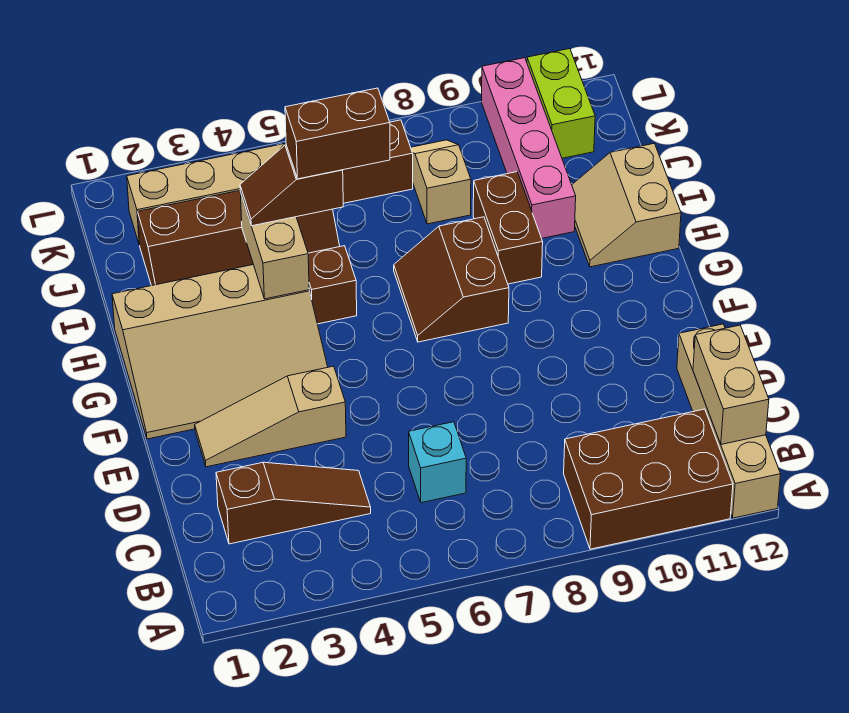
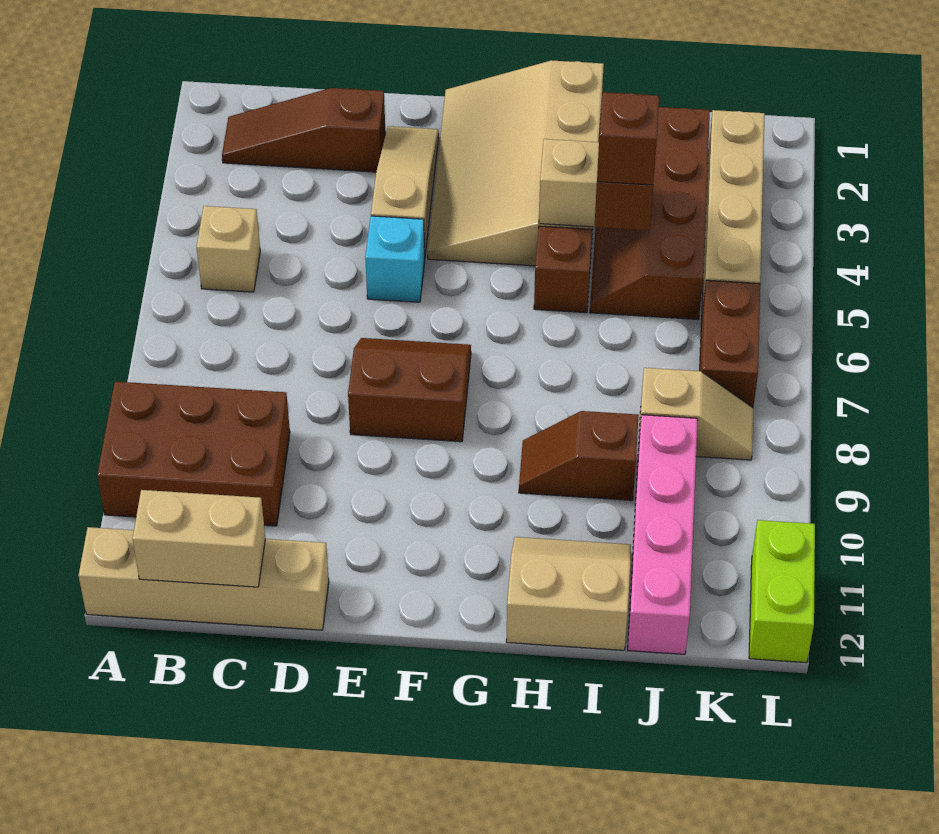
brown brick A9:B11 level 1 -> brown brick A9:C10 level 1
none -> tan brick B5 level 1
brown slope C2:C4 level 1 top 2 -> brown slope B2:D2 level 1 top D
cyan brick C6 level 1 -> cyan brick E5 level 1
brown slope G7:H8 level 1 top 8 -> brown slope E7:F8 level 1 top 8
brown brick H9:I9 level 1 -> brown slope H9:I9 level 1 top I
brown brick I5:I6 level 4 -> brown brick I5 level 4
pink brick I10:L10 level 1 -> pink brick J9:J12 level 1
lime brick K11:L11 level 1 -> lime brick L11:L12 level 1

